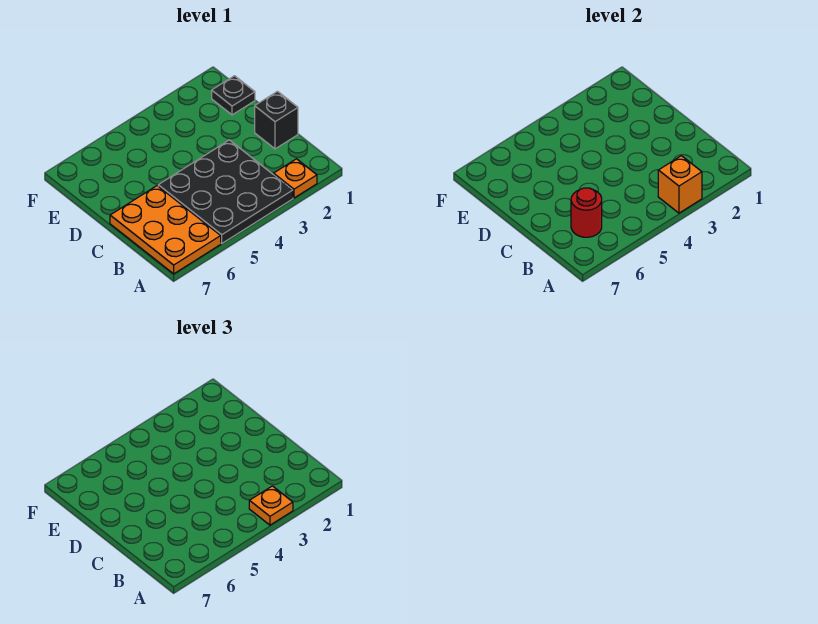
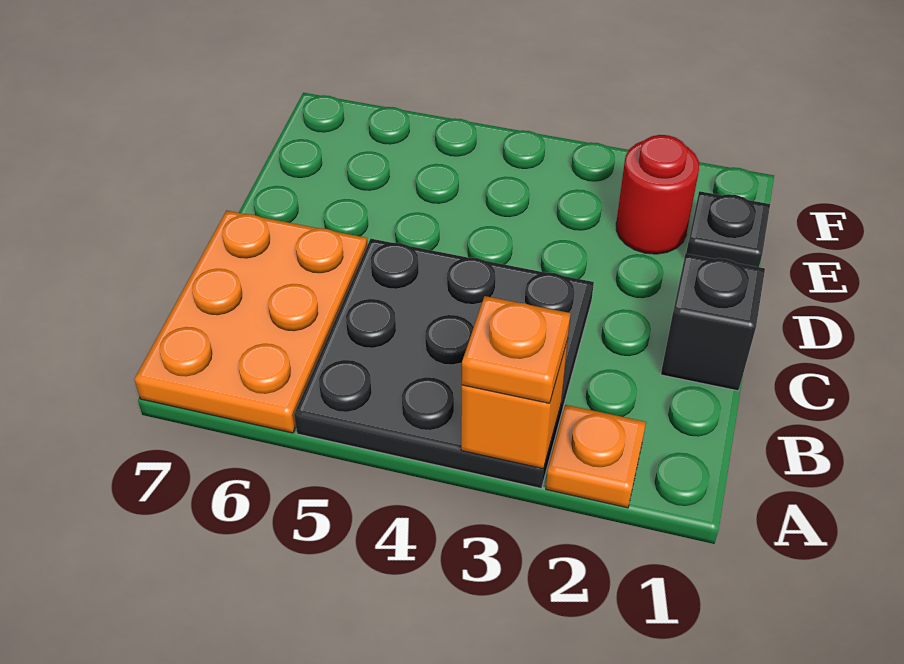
red round brick B6 level 2 -> red round brick E2 level 1

